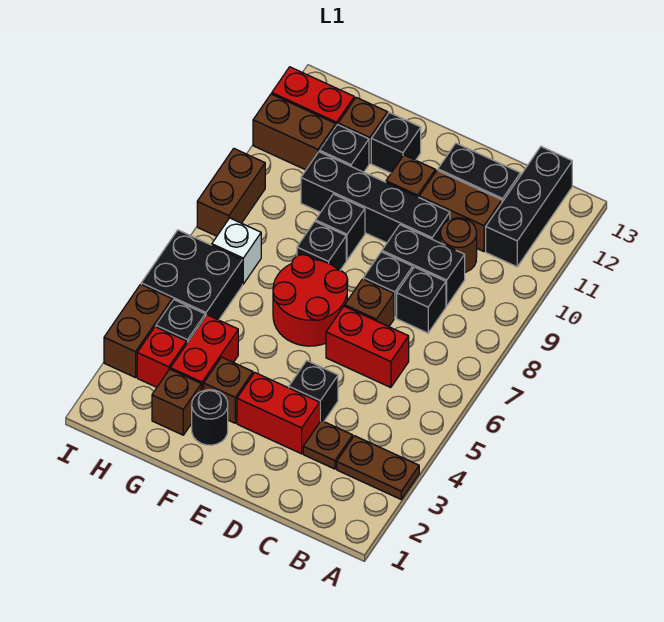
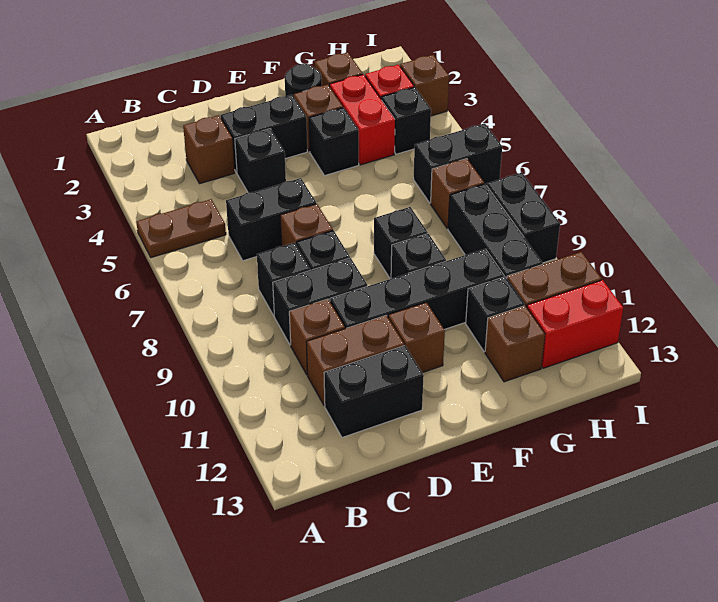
brown plate A3:B3 level 1 -> brown plate A5:B5 level 1
black brick B11:B13 level 1 -> black brick H8:H10 level 1
brown plate C3 level 1 -> brown brick C3 level 1
red brick C6:D6 level 1 -> black brick C6:D6 level 1
brown round brick C10 level 1 -> brown brick C10 level 1
red brick D3:E3 level 1 -> black brick D3:E3 level 1
red round brick E6:F7 level 1 -> none
black brick F12 level 1 -> black brick F4 level 1
black brick H5:I6 level 1 -> black brick H6:I6 level 1
white brick H7 level 1 -> brown brick H7 level 1
brown brick I3:I4 level 1 -> brown brick I3 level 1
brown brick I8:I9 level 1 -> black brick I8:I9 level 1

